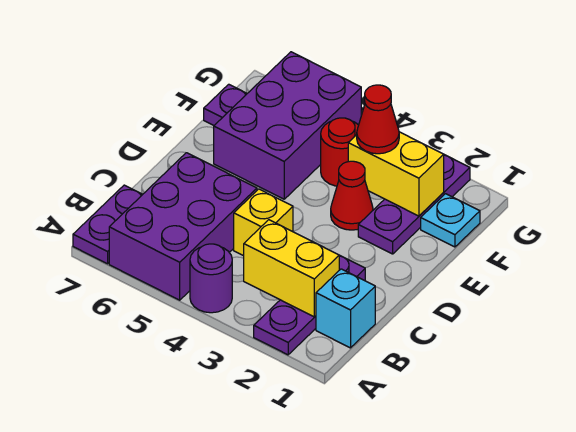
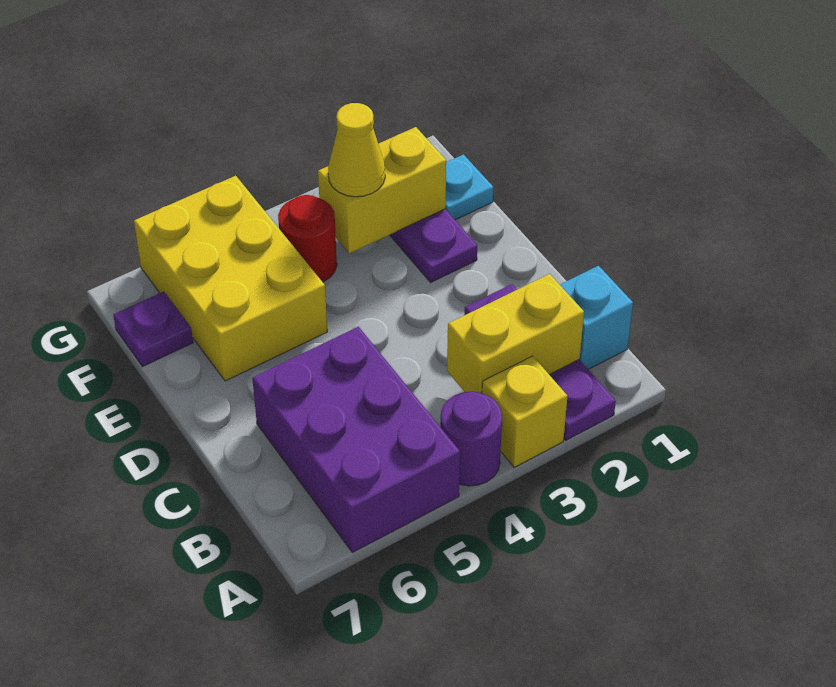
purple plate A7:B7 level 1 -> none
yellow brick C4 level 1 -> yellow brick A3 level 1
red cone E3 level 1 -> none
purple brick E5:G6 level 1 -> yellow brick E5:G6 level 1
red cone F3 level 3 -> yellow cone F3 level 3

